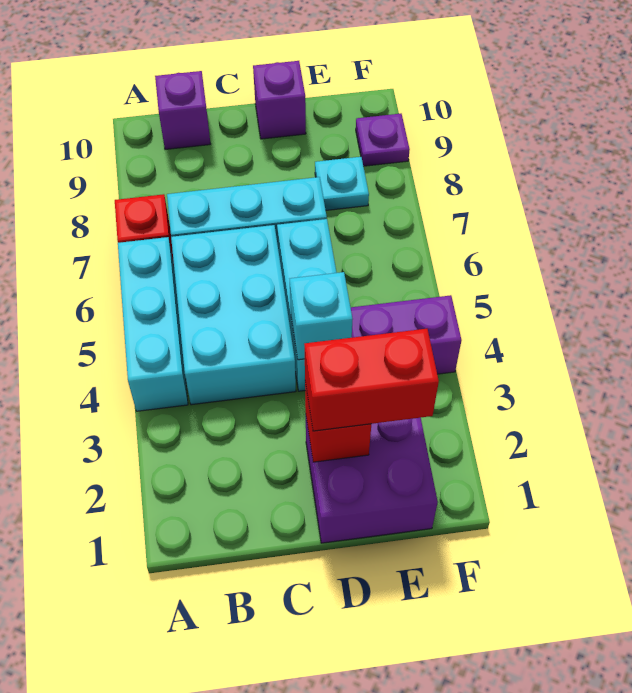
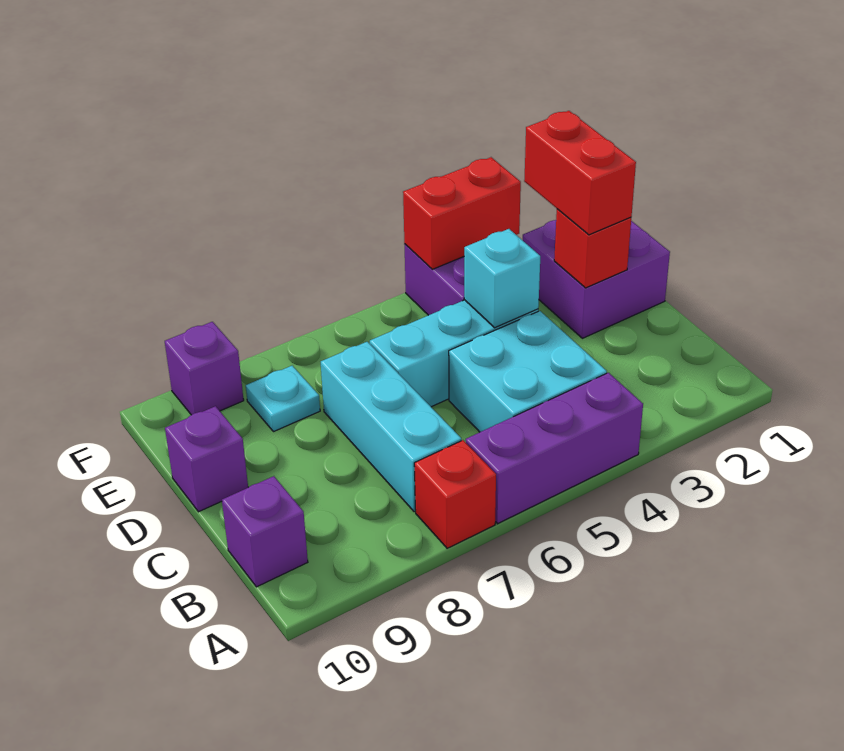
cyan brick A4:A6 level 1 -> purple brick A4:A6 level 1
cyan brick B4:C6 level 1 -> cyan brick B4:C5 level 1
none -> red brick F3:F4 level 2
purple plate F9 level 1 -> purple brick F9 level 1

